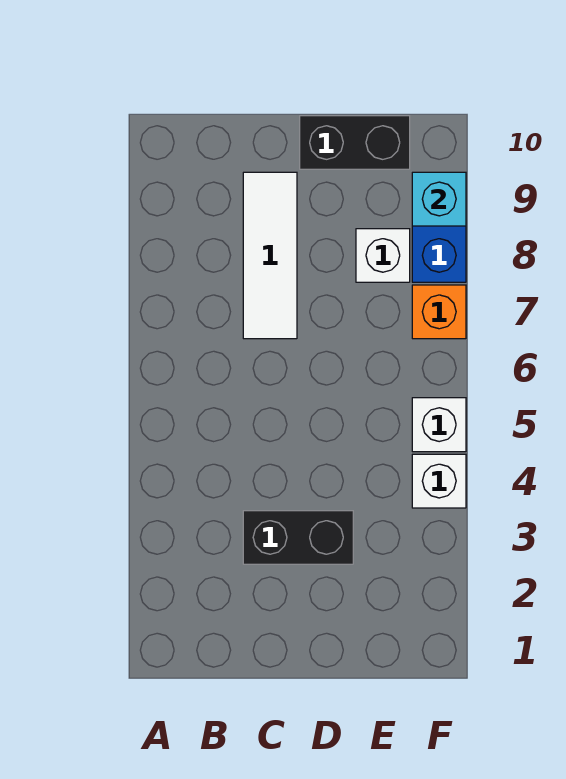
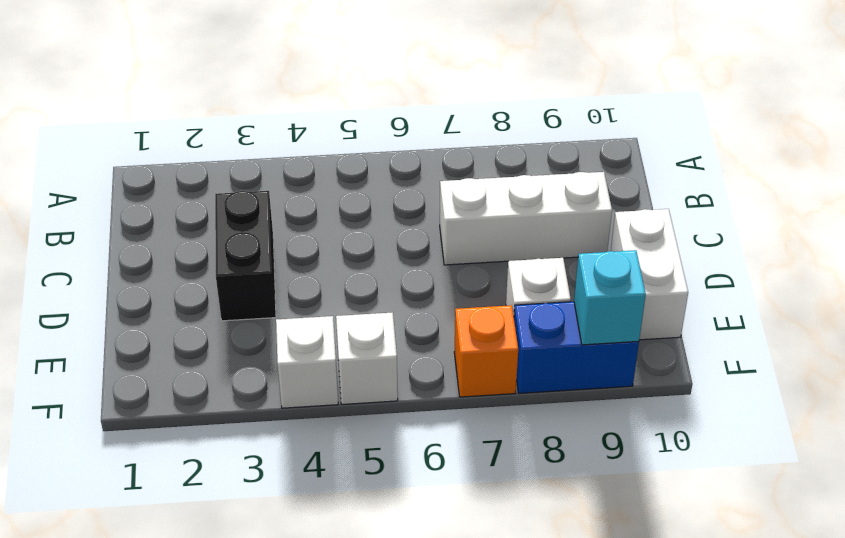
white tile C7:C9 level 1 -> white brick C7:C9 level 1
black brick D10:E10 level 1 -> white brick D10:E10 level 1

